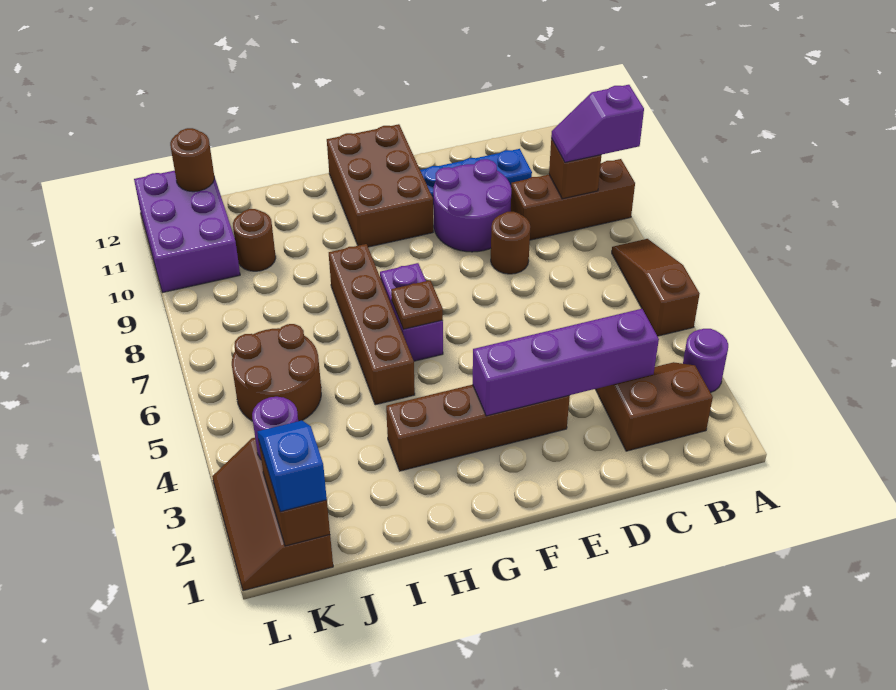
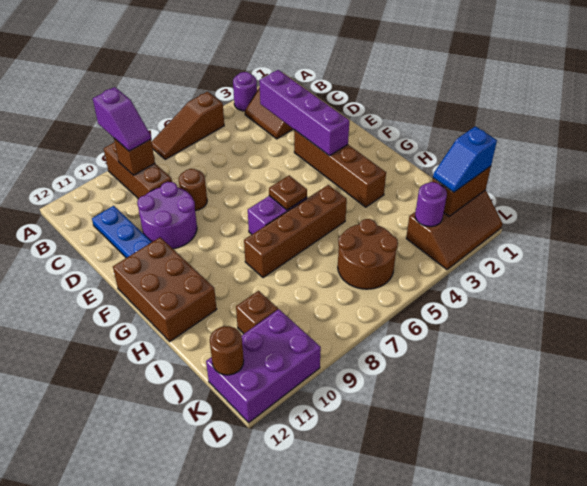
brown brick F10:G12 level 1 -> brown brick F11:H12 level 1
brown round brick J10 level 1 -> brown brick J10 level 1

